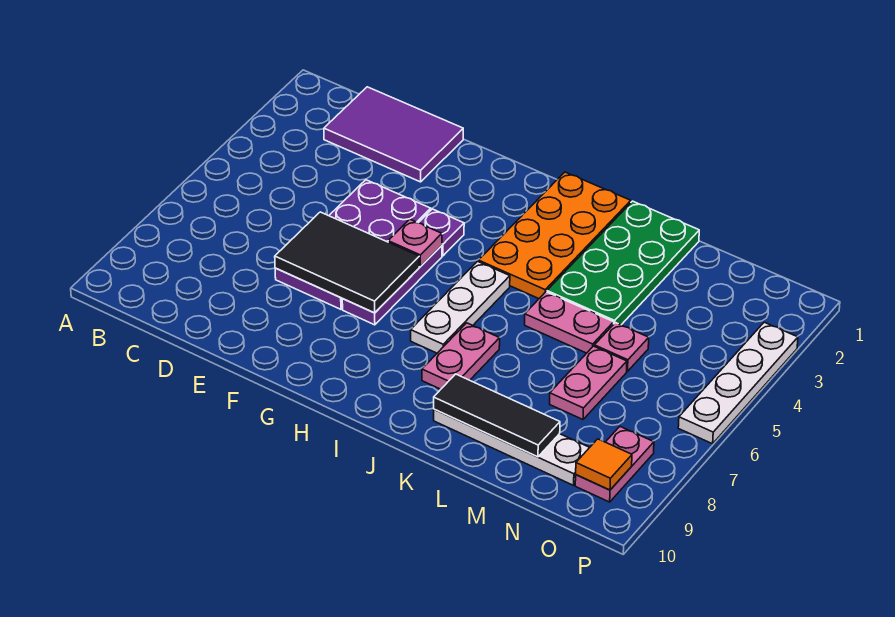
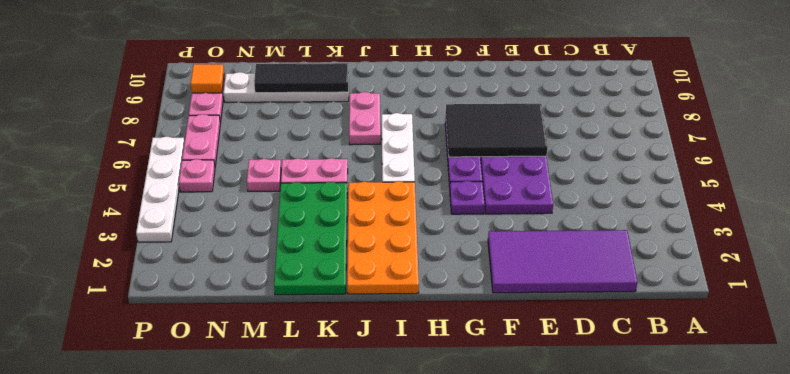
purple tile C1:E2 level 1 -> purple tile C1:F2 level 1
pink plate G5 level 2 -> pink plate O5 level 1
pink plate M6:M7 level 1 -> pink plate O6:O7 level 1

